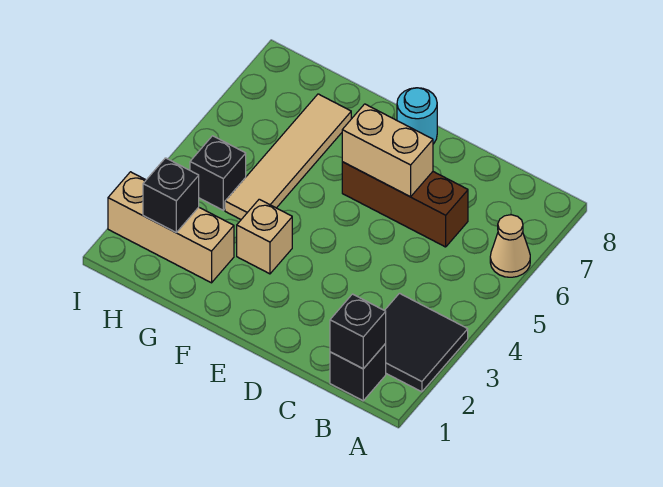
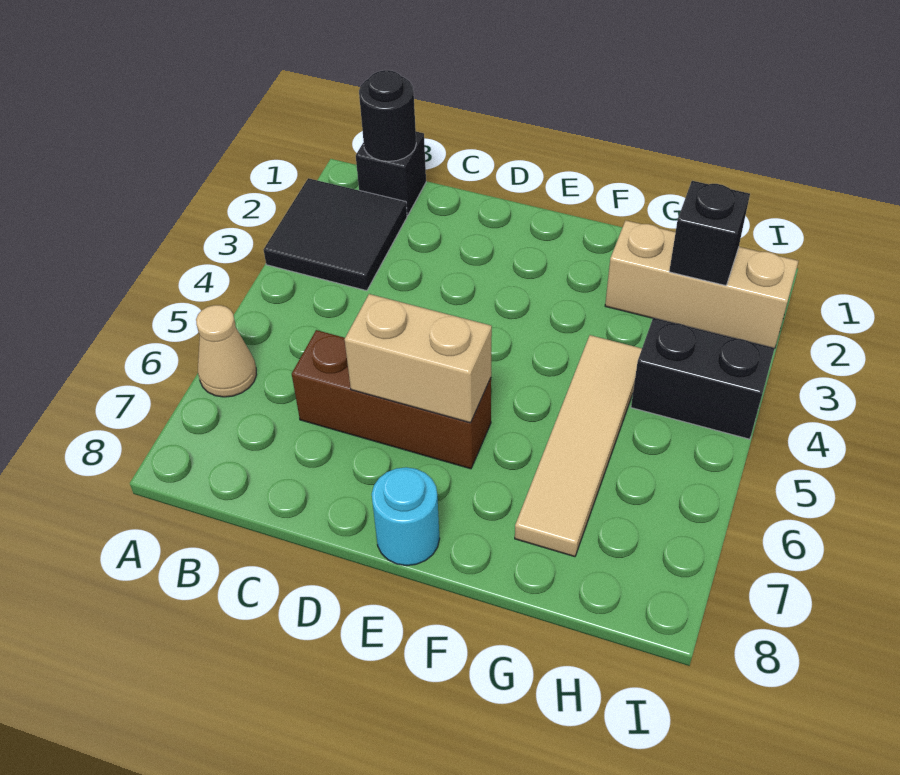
black brick B1 level 2 -> black round brick B1 level 2
tan brick F3 level 1 -> none
black brick H4 level 1 -> black brick H4:I4 level 1

